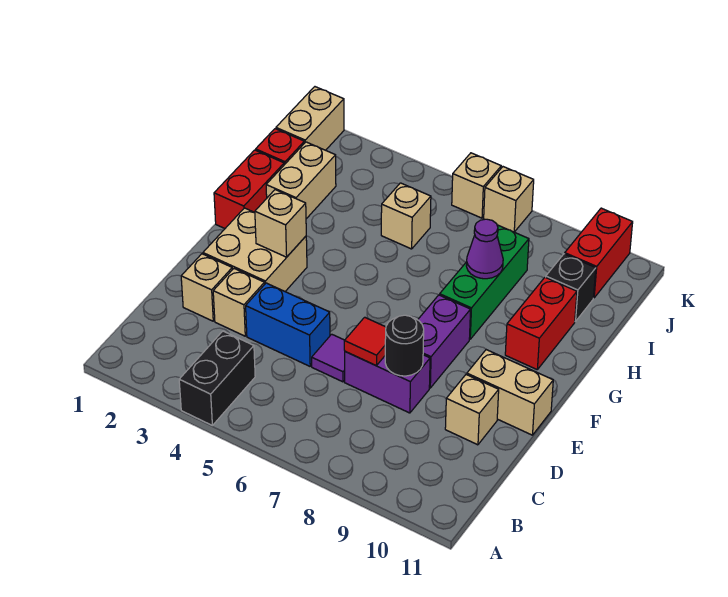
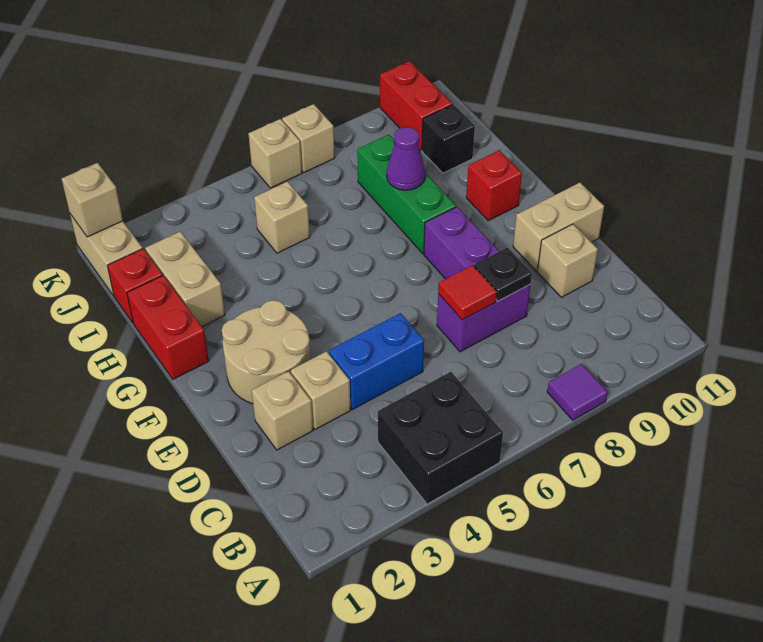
black brick A4:B4 level 1 -> black brick A4:B5 level 1
purple tile D6 level 1 -> purple tile A8 level 1
black round brick D8 level 2 -> black plate D8 level 2
tan brick E2:F3 level 1 -> tan round brick E2:F3 level 1
tan brick F3 level 2 -> tan brick K1 level 2
red brick G10:H10 level 1 -> red brick G10 level 1

